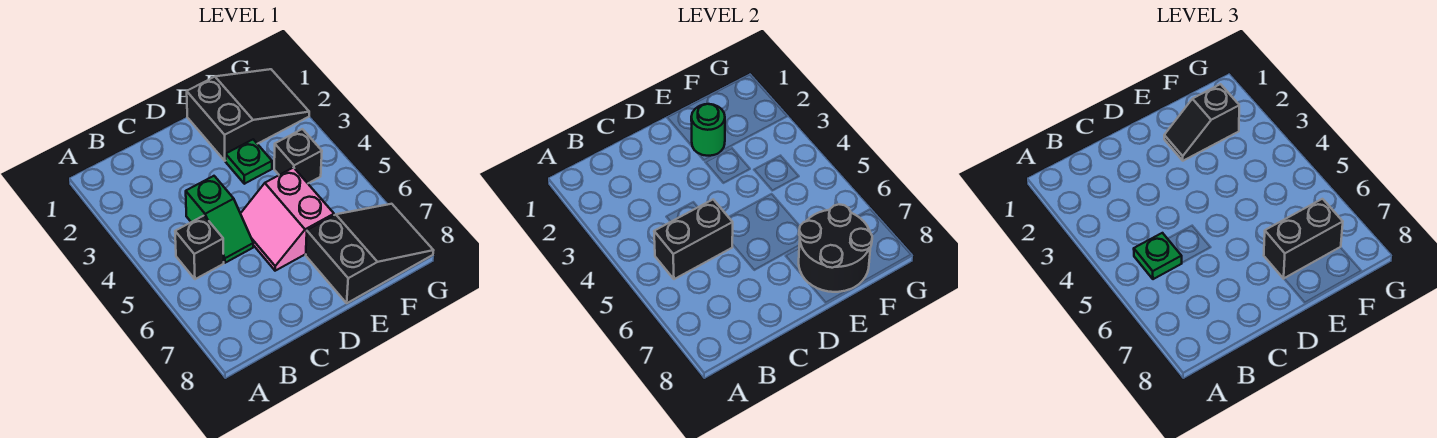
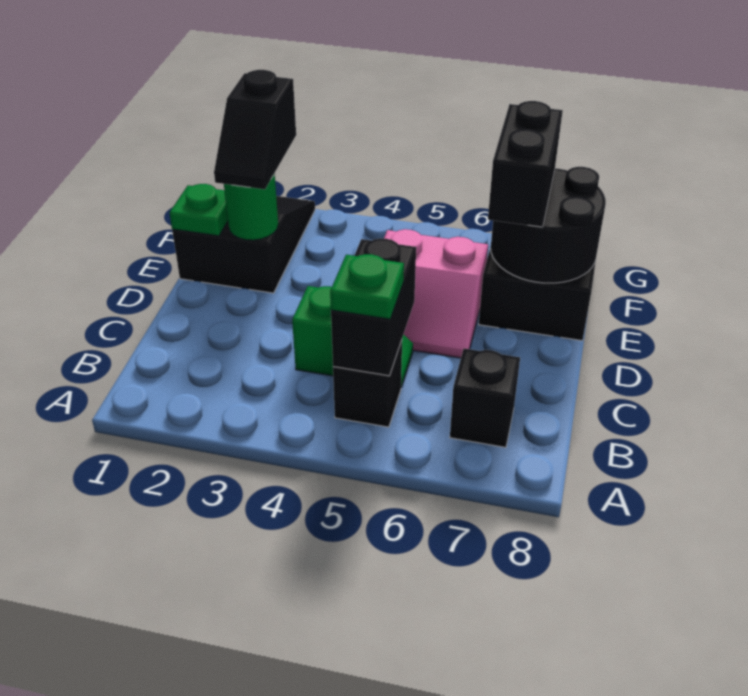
green plate E3 level 1 -> green plate E1 level 2
black brick F4 level 1 -> black brick B7 level 1

